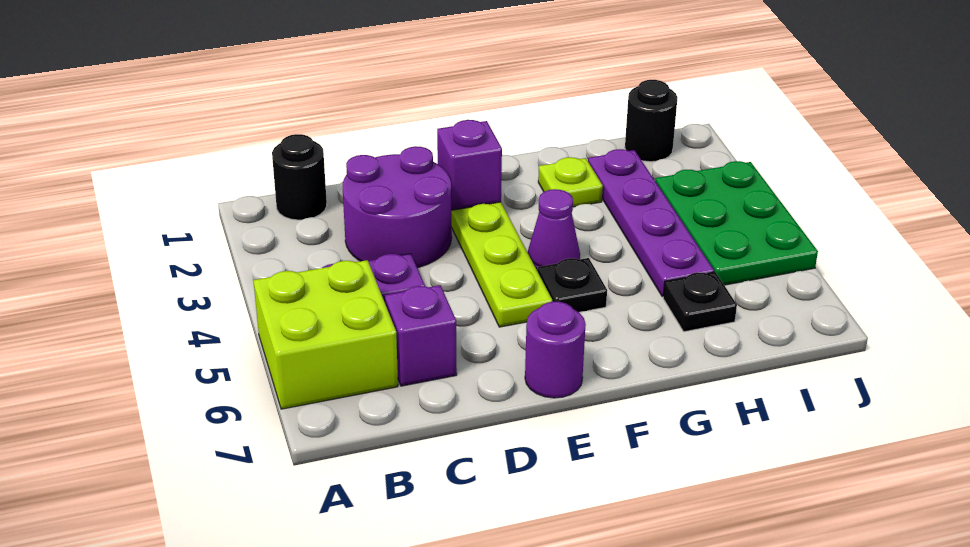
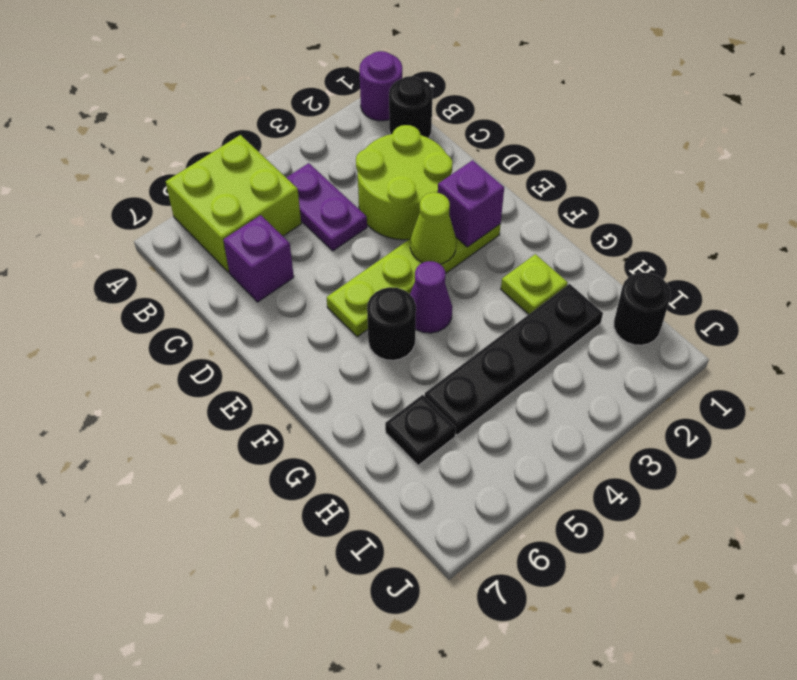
purple round brick C2:D3 level 1 -> lime round brick C2:D3 level 1
none -> lime cone E3 level 2
purple round brick E7 level 1 -> purple round brick A1 level 1
black plate F5 level 1 -> black round brick F5 level 1
purple plate H2:H5 level 1 -> black plate H2:H5 level 1
green plate I3:J5 level 1 -> none

